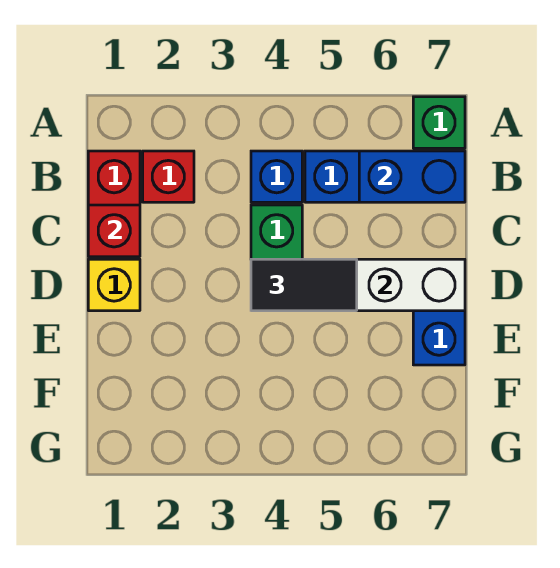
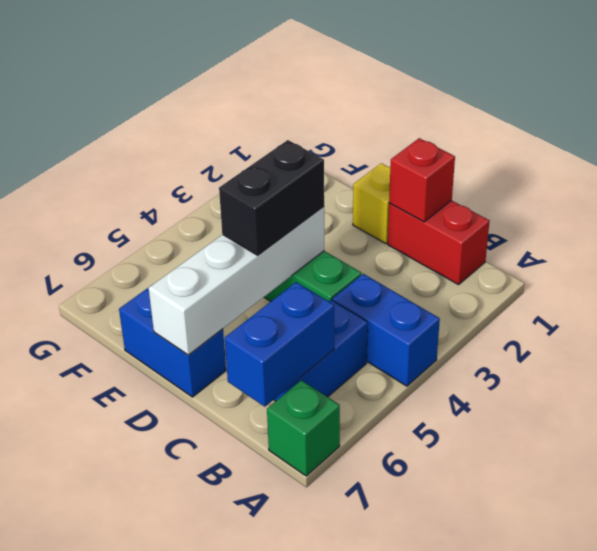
red brick B2 level 1 -> none
blue brick B4 level 1 -> blue brick A4:B4 level 1
black tile D4:D5 level 3 -> black brick D4:D5 level 3

